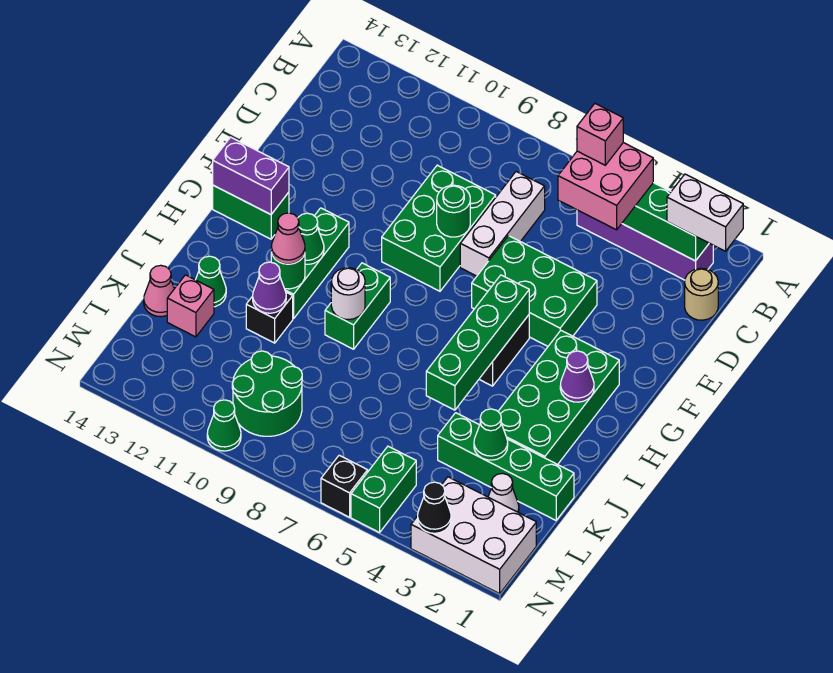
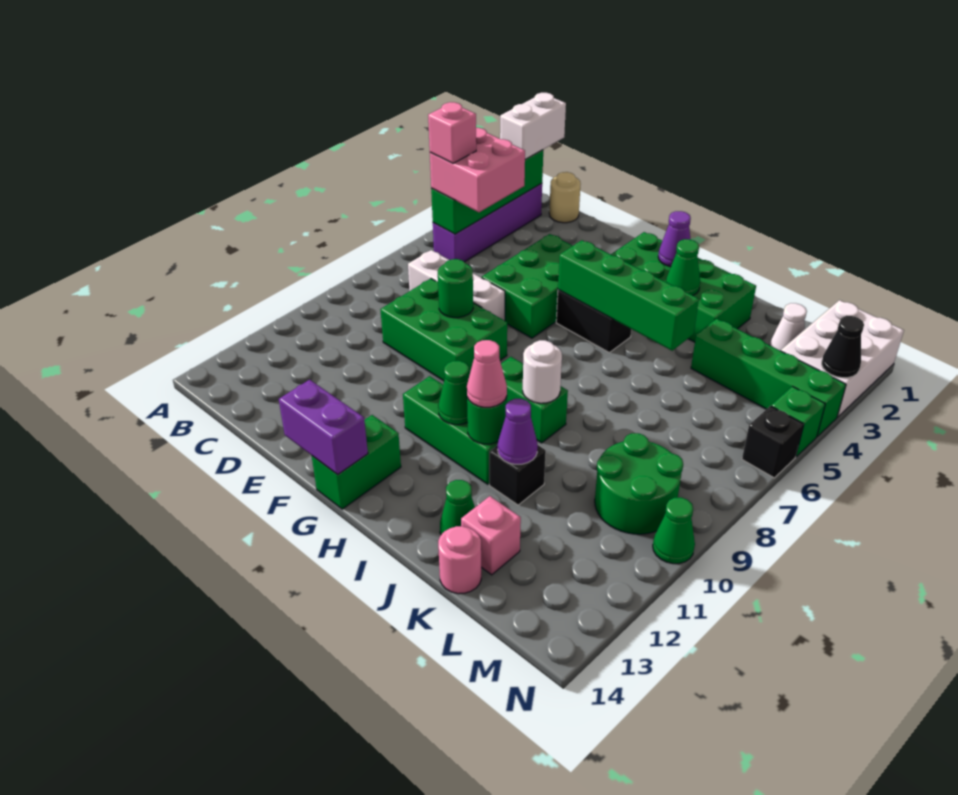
purple brick G13:G14 level 2 -> purple brick F14:G14 level 2
green brick K1:K4 level 1 -> green brick K4:N4 level 1
green cone K3 level 2 -> green cone I3 level 2
pink cone K14 level 1 -> pink round brick K14 level 1
green brick M5:N5 level 1 -> green brick N5 level 1

